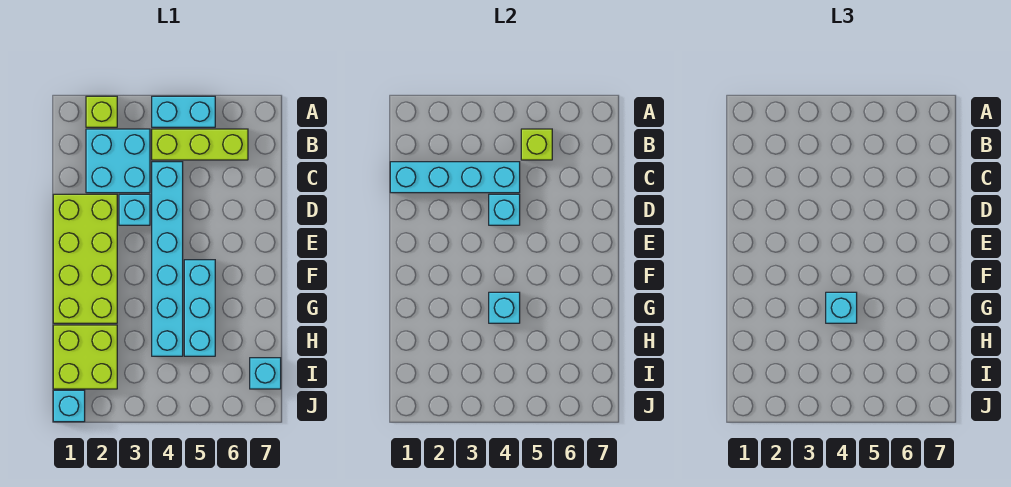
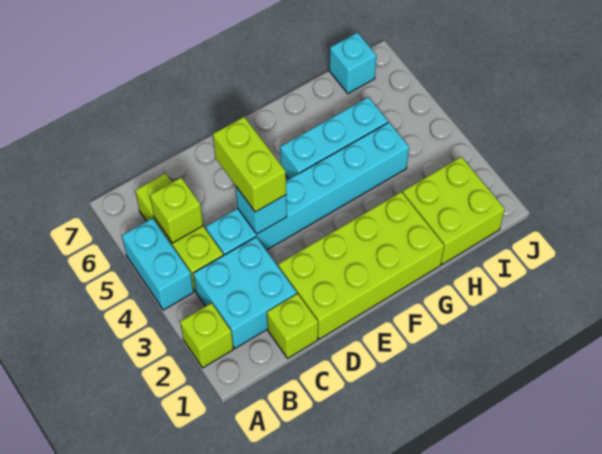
none -> lime brick C1 level 1
cyan brick C1:C4 level 2 -> none
cyan brick D3 level 1 -> none
none -> lime brick D4:D5 level 3
cyan brick G4 level 2 -> none
cyan brick G4 level 3 -> none
cyan brick J1 level 1 -> none

